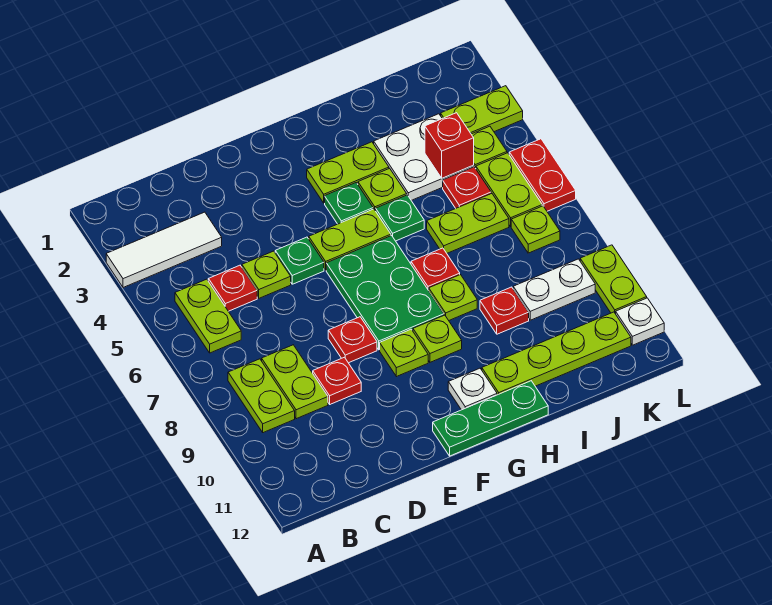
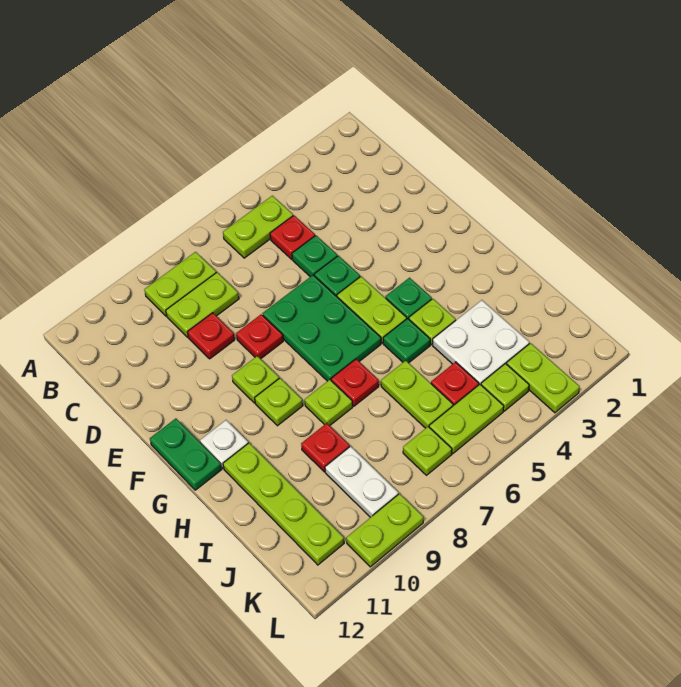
white tile A3:C3 level 1 -> none
lime plate D5 level 1 -> green plate D5 level 1
green plate F6:G8 level 1 -> green plate E6:G7 level 1
green plate F12:H12 level 1 -> green plate F12:G12 level 1
lime plate G3:H3 level 1 -> none
red brick J4 level 2 -> none
red plate L5:L6 level 1 -> none
white plate L11 level 1 -> none

